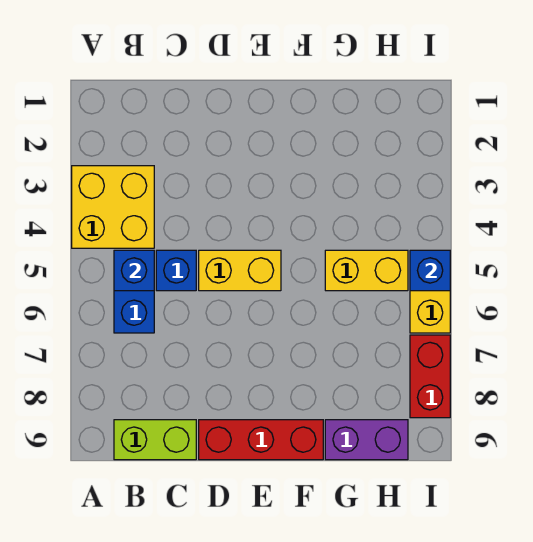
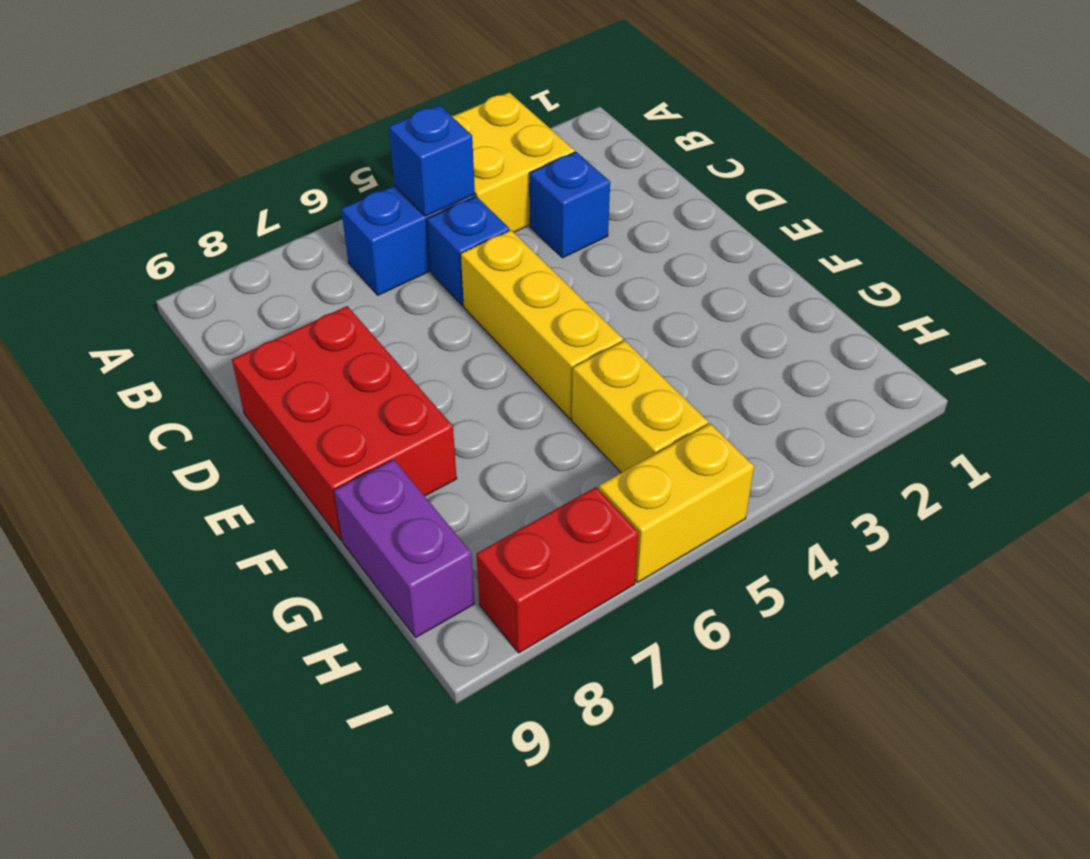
lime brick B9:C9 level 1 -> none
yellow brick D5:E5 level 1 -> yellow brick D5:F5 level 1
red brick D9:F9 level 1 -> red brick D8:F9 level 1
blue brick I5 level 2 -> blue brick C3 level 1

